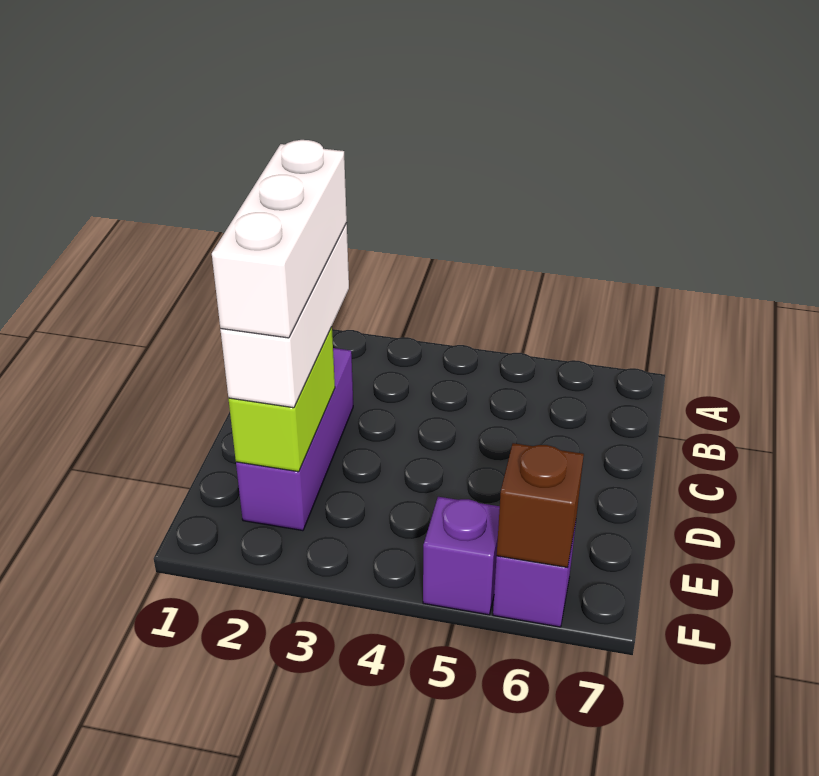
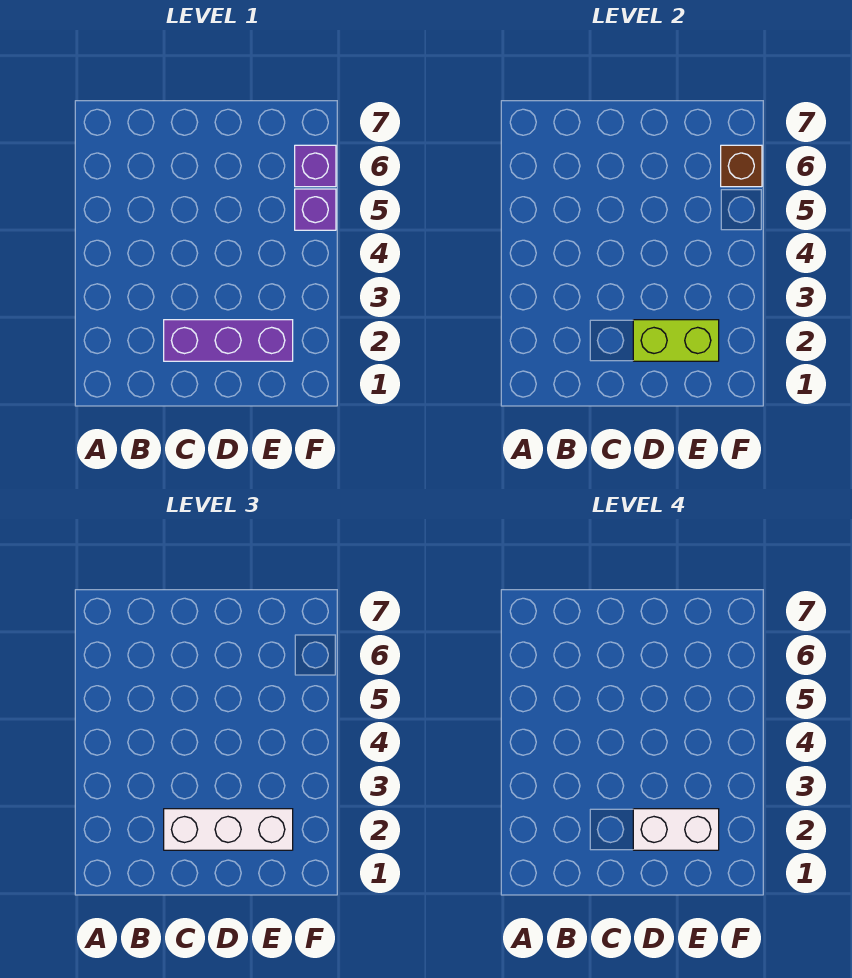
white brick C2:E2 level 4 -> white brick D2:E2 level 4

